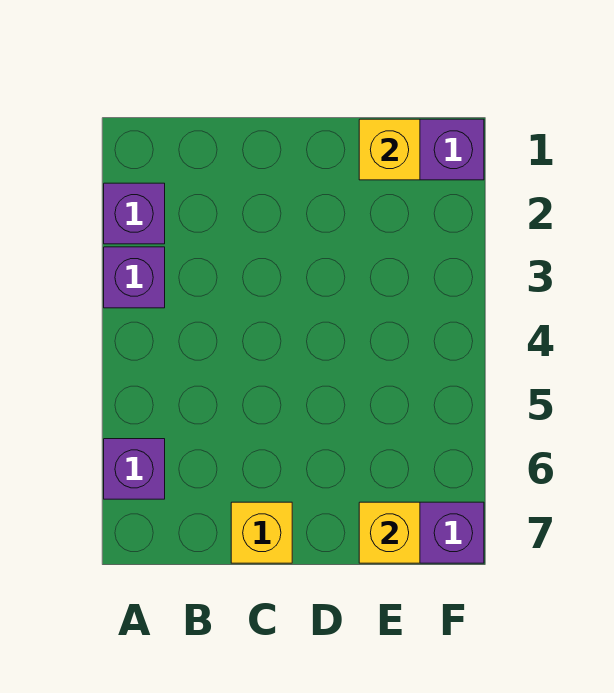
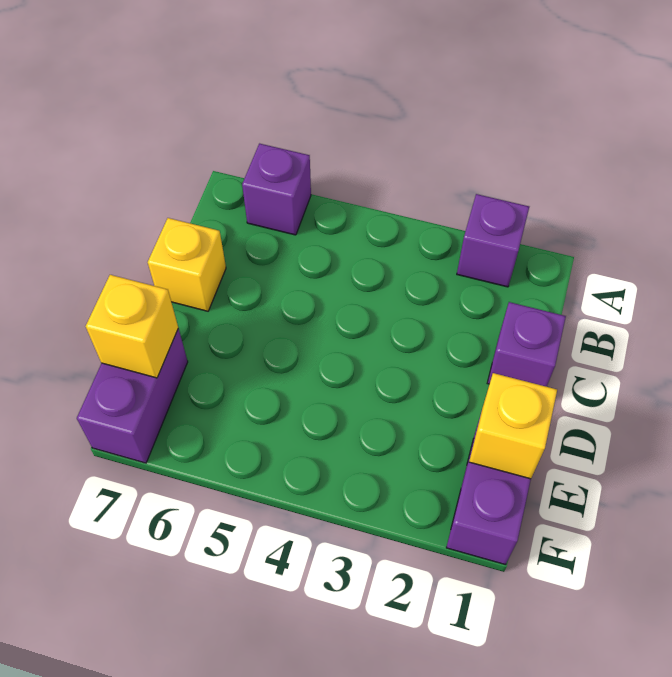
purple brick A3 level 1 -> purple brick C1 level 1

